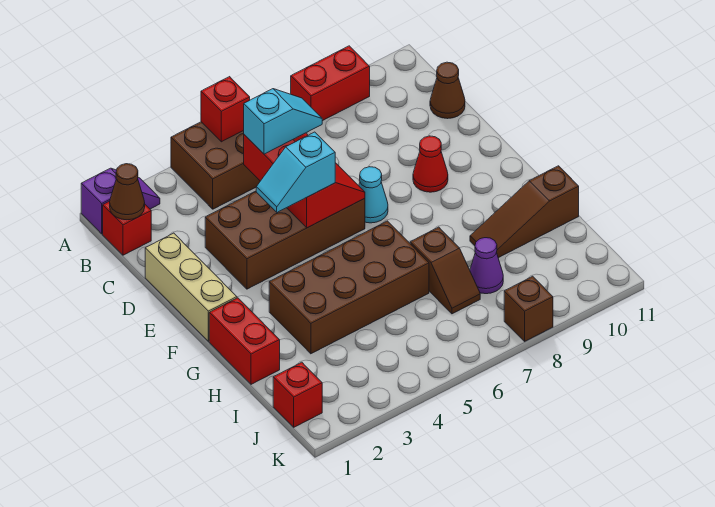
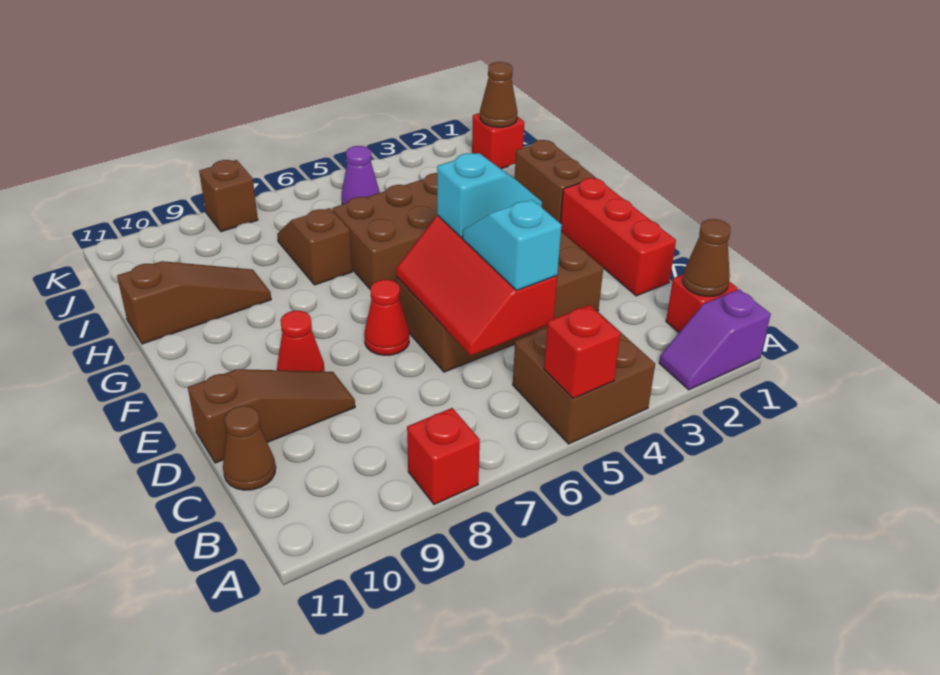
red brick A8:A9 level 1 -> red brick A8 level 1
cyan slope C5:C6 level 3 top 5 -> cyan slope C5:D5 level 3 top C
tan brick D1:F1 level 1 -> red brick D1:F1 level 1
none -> brown slope D9:D11 level 1 top 11
cyan cone E7 level 1 -> red cone E7 level 1
red brick G1:H1 level 1 -> brown brick G1:H1 level 1
purple cone I8 level 1 -> purple cone J5 level 1
none -> brown cone J1 level 2

